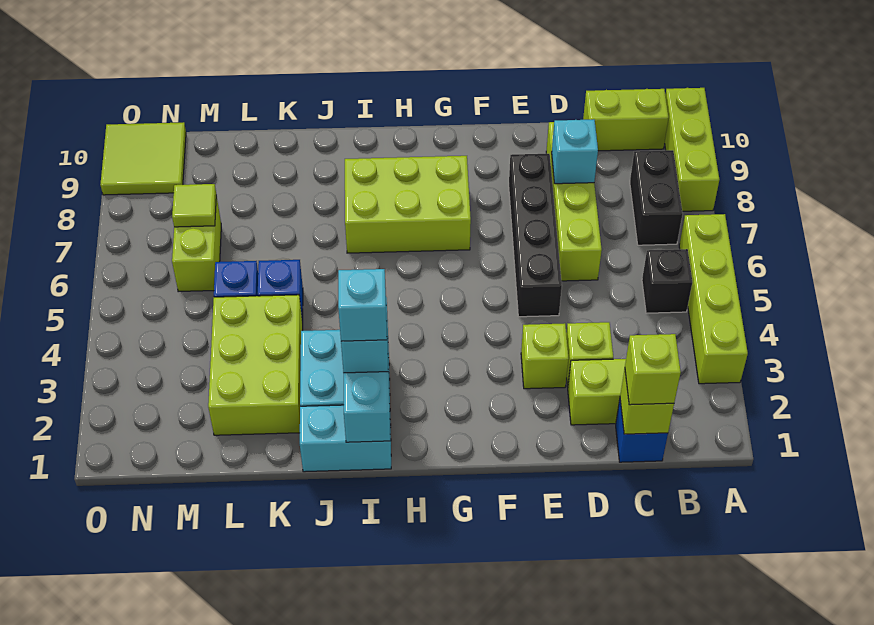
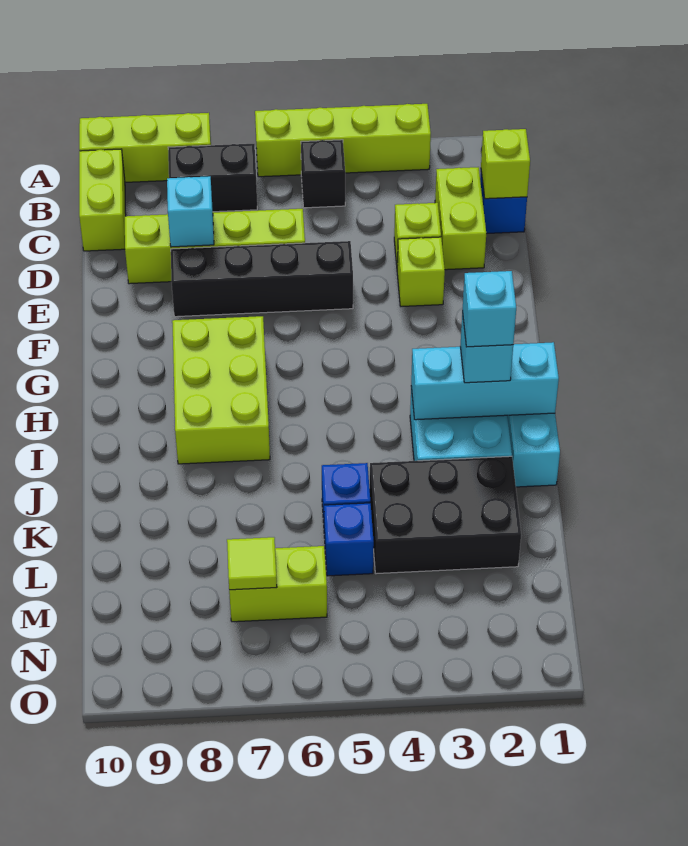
lime brick C1 level 3 -> none
lime brick K2:L4 level 1 -> black brick K2:L4 level 1
lime tile N9:O10 level 1 -> none

